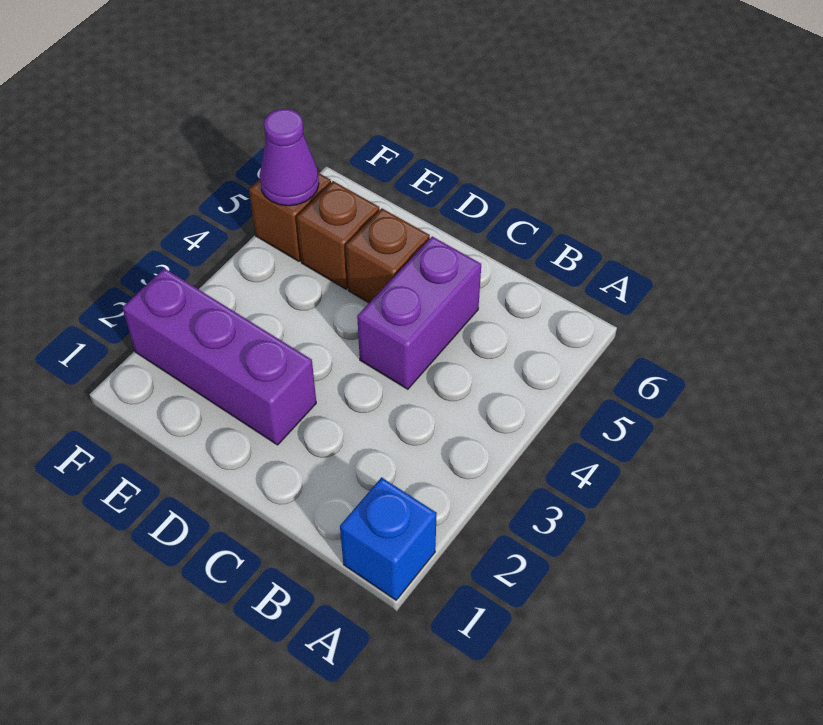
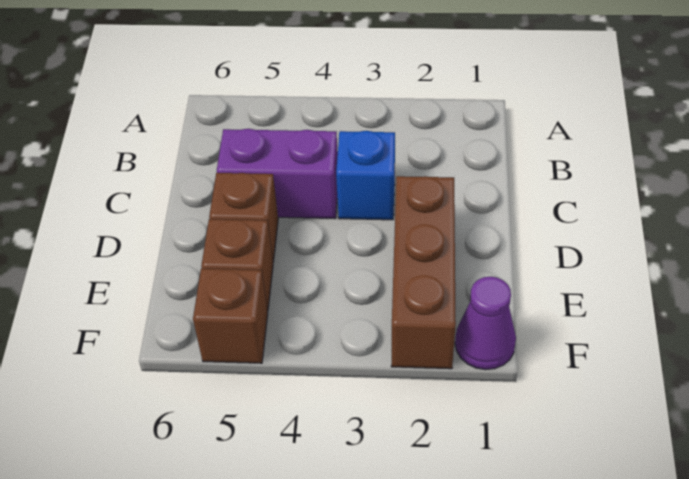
blue brick A1 level 1 -> blue brick C3 level 1
purple brick D2:F2 level 1 -> brown brick D2:F2 level 1
purple cone F5 level 2 -> purple cone F1 level 1

